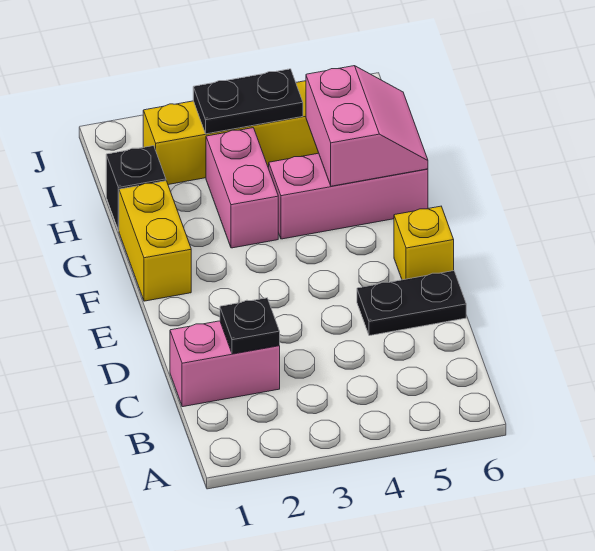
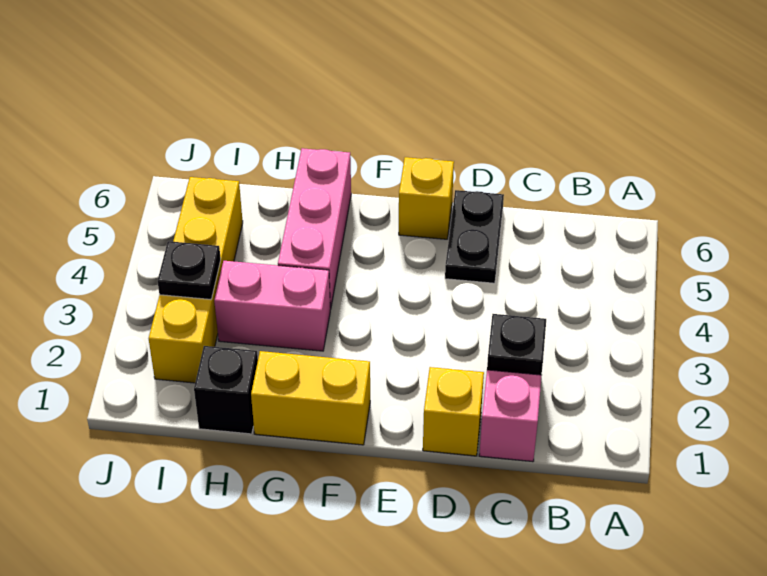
none -> yellow brick D1 level 1
pink slope G5:H6 level 2 top 5 -> none
black plate I3:I4 level 2 -> black plate I3 level 2

